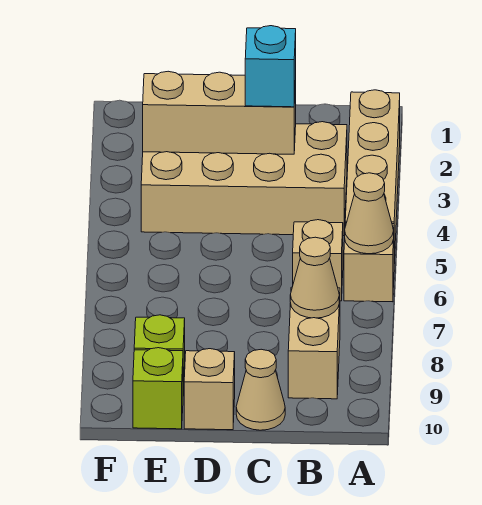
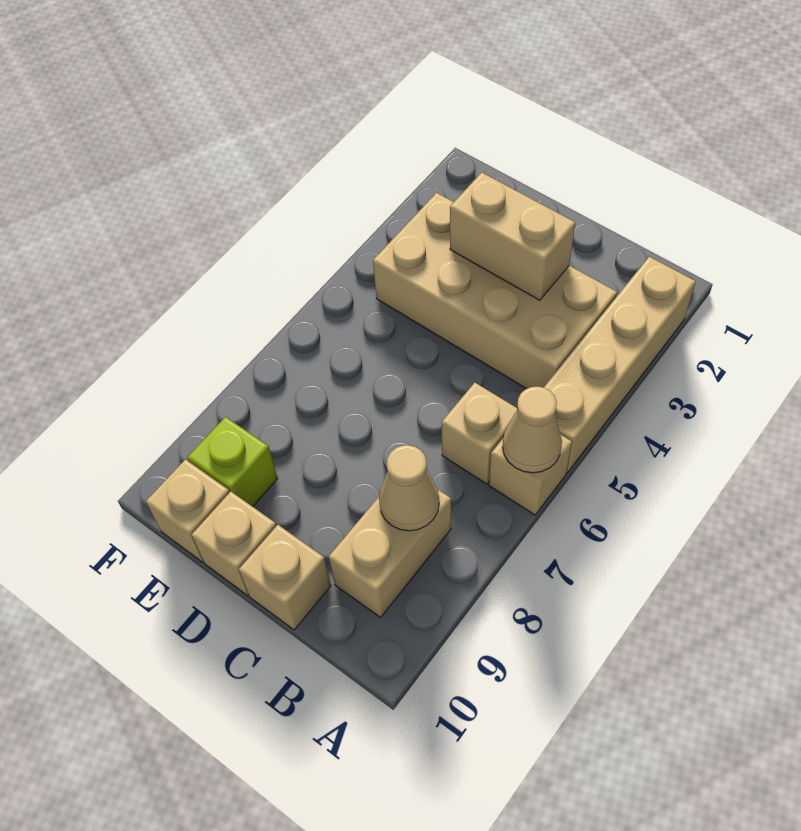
tan brick C3:E3 level 2 -> tan brick C3:D3 level 2
cyan brick C3 level 3 -> none
tan cone C10 level 1 -> tan brick C10 level 1
lime brick E10 level 1 -> tan brick E10 level 1

